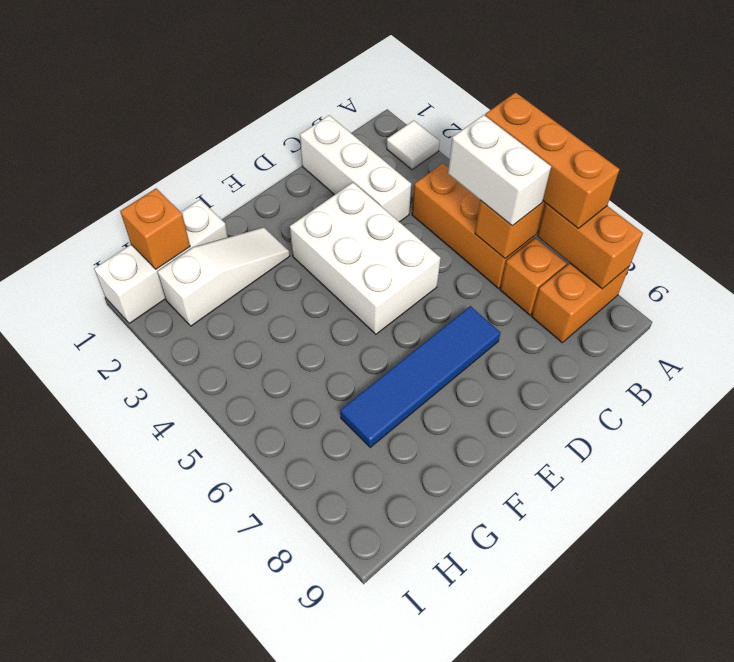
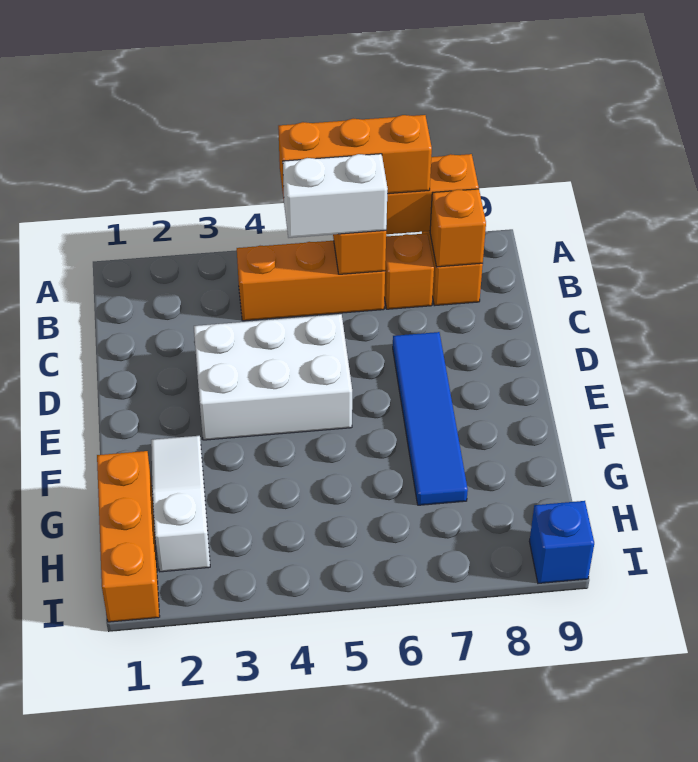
white tile A2 level 1 -> none
white brick C1:C3 level 1 -> none
white brick G1:I1 level 1 -> orange brick G1:I1 level 1
orange brick H1 level 2 -> orange brick B8 level 2
none -> blue brick I9 level 1

